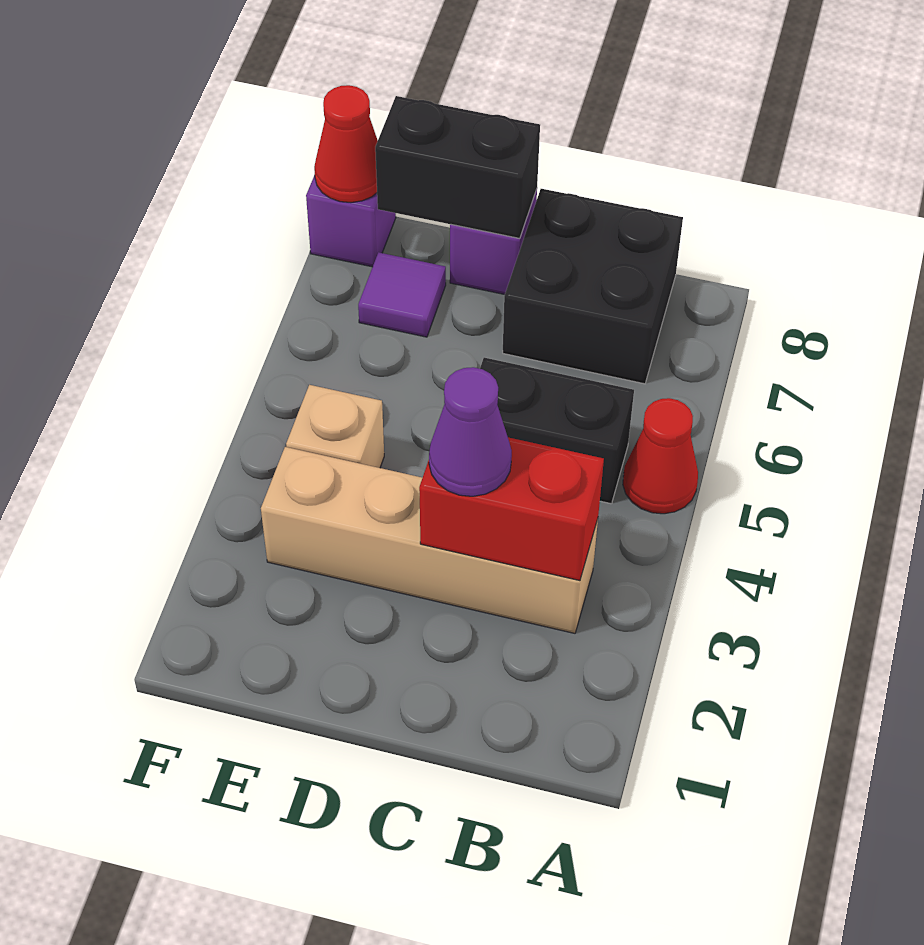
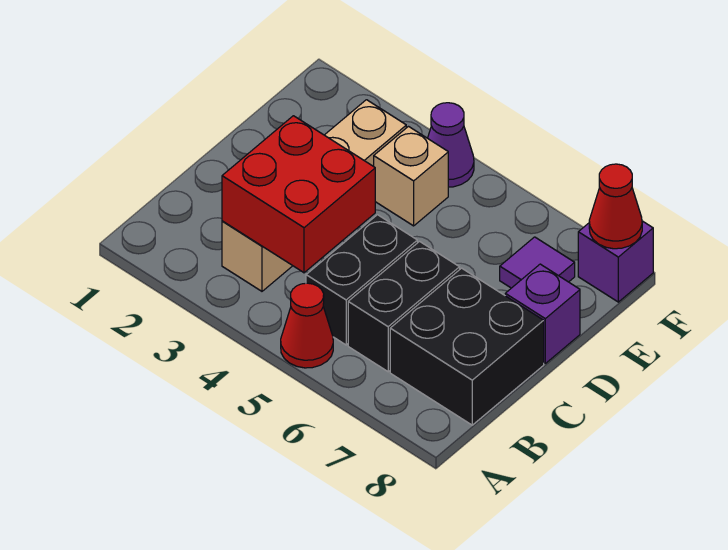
red brick B3:C3 level 2 -> red brick B3:C4 level 2
purple cone C3 level 3 -> purple cone F4 level 1
black brick D8:E8 level 2 -> black brick B6:C6 level 1

